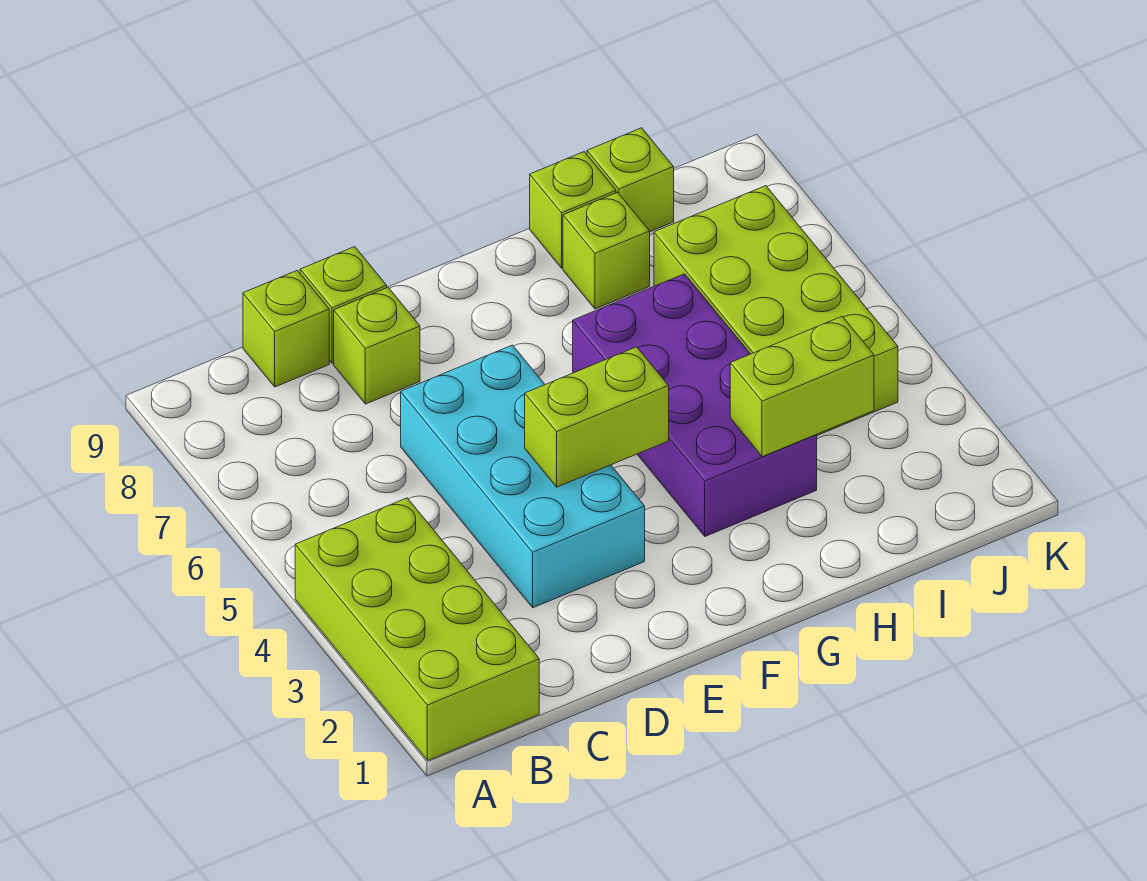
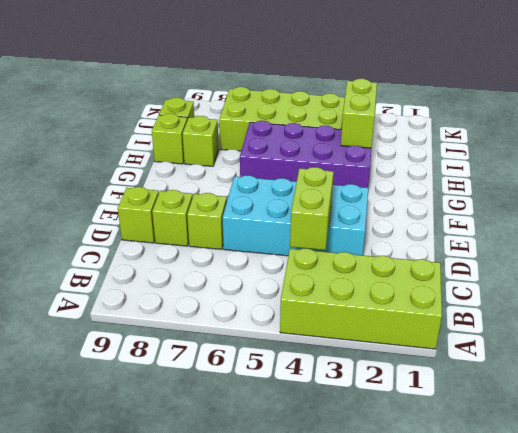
lime brick C9 level 1 -> lime brick D7 level 1
lime brick E4:F4 level 2 -> lime brick C4:D4 level 2

